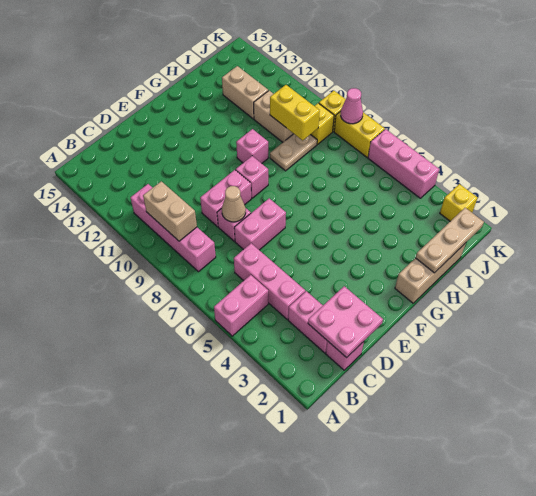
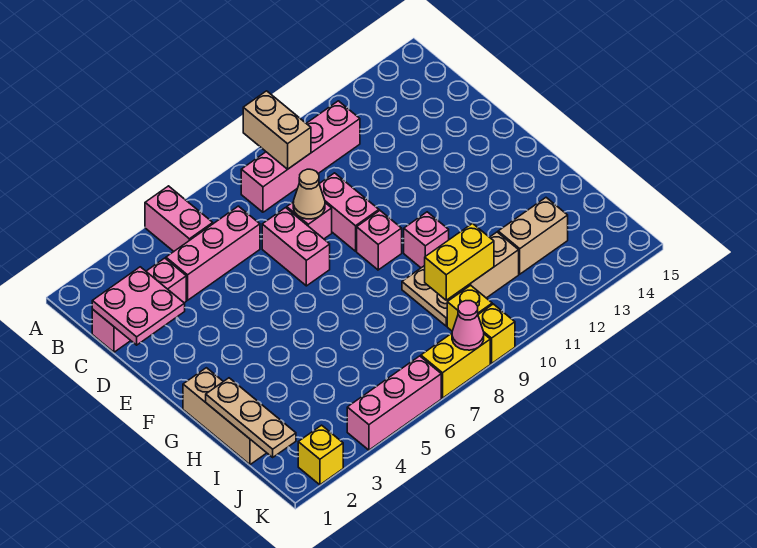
tan brick B9:B10 level 2 -> tan brick A9:B9 level 2

